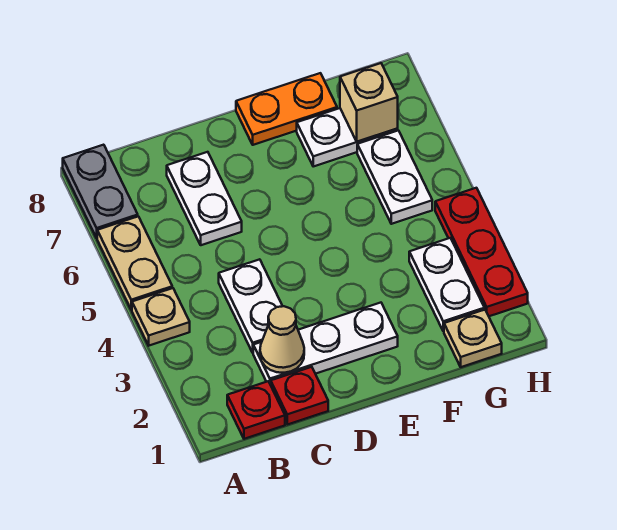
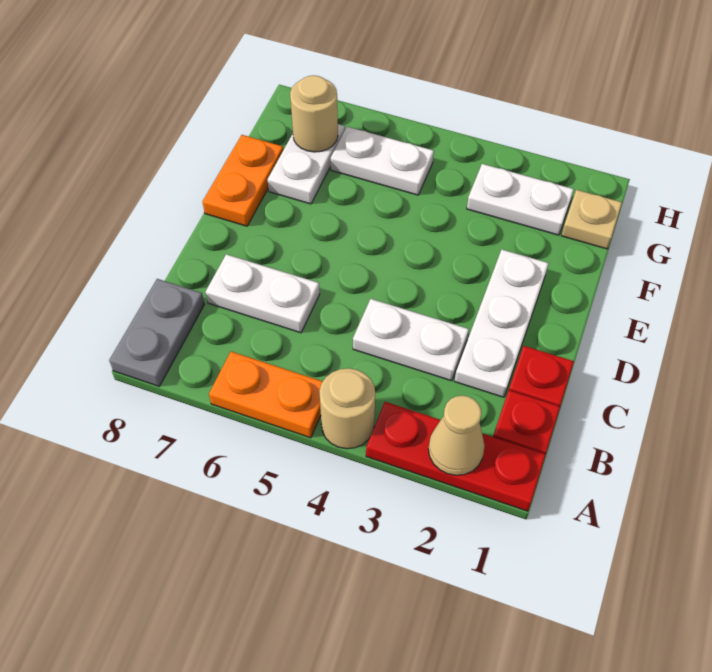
tan plate A4 level 1 -> tan round brick A4 level 1
tan plate A5:A6 level 1 -> orange plate A5:A6 level 1
grey plate A7:A8 level 1 -> grey plate A8:B8 level 1
tan cone C2 level 2 -> tan cone A2 level 2
tan brick G7 level 2 -> tan round brick G7 level 2
red plate H2:H4 level 1 -> red plate A1:A3 level 1

